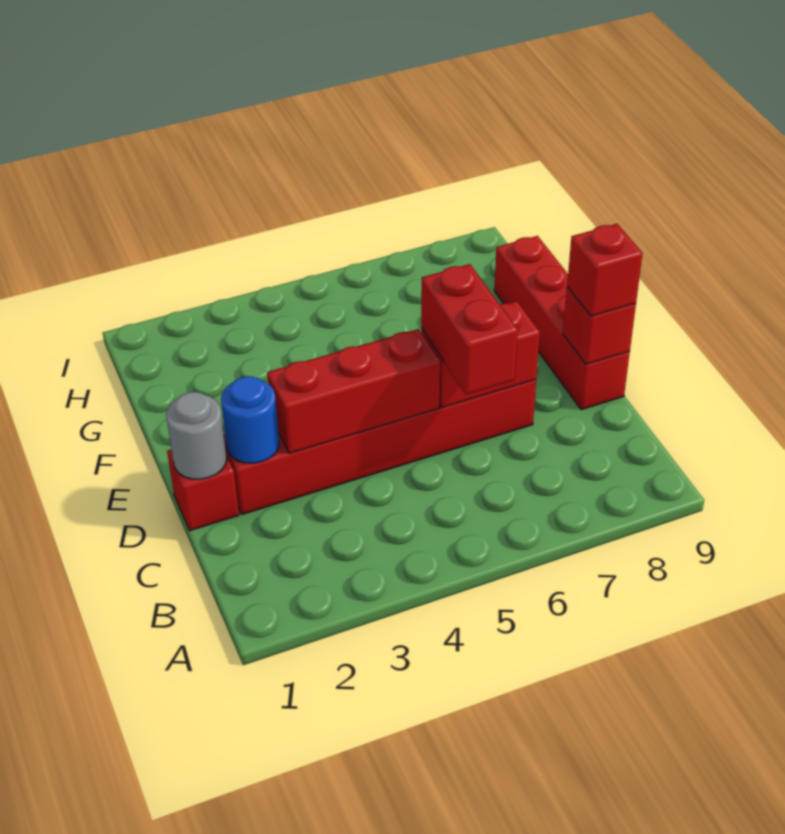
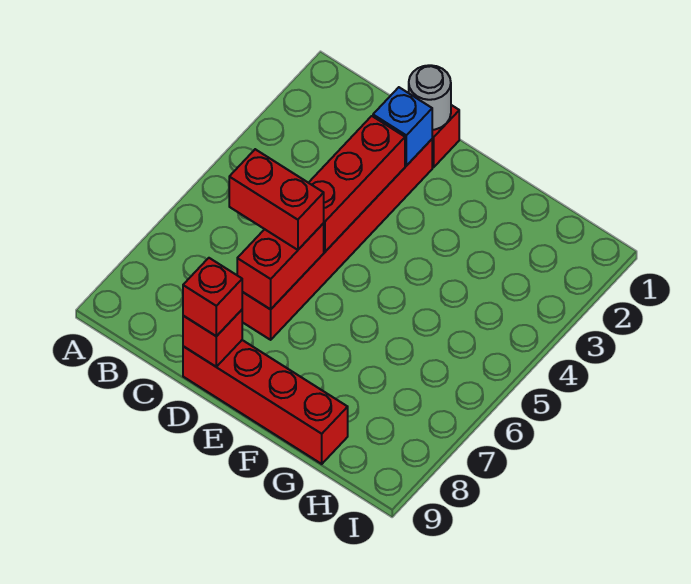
blue round brick D2 level 2 -> blue brick D2 level 2

